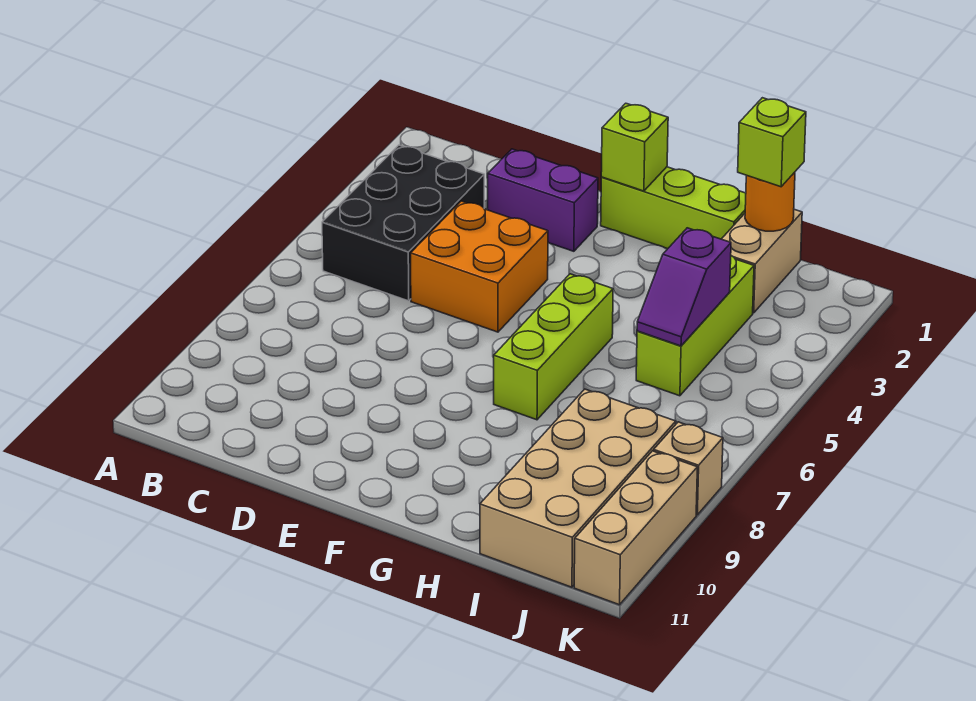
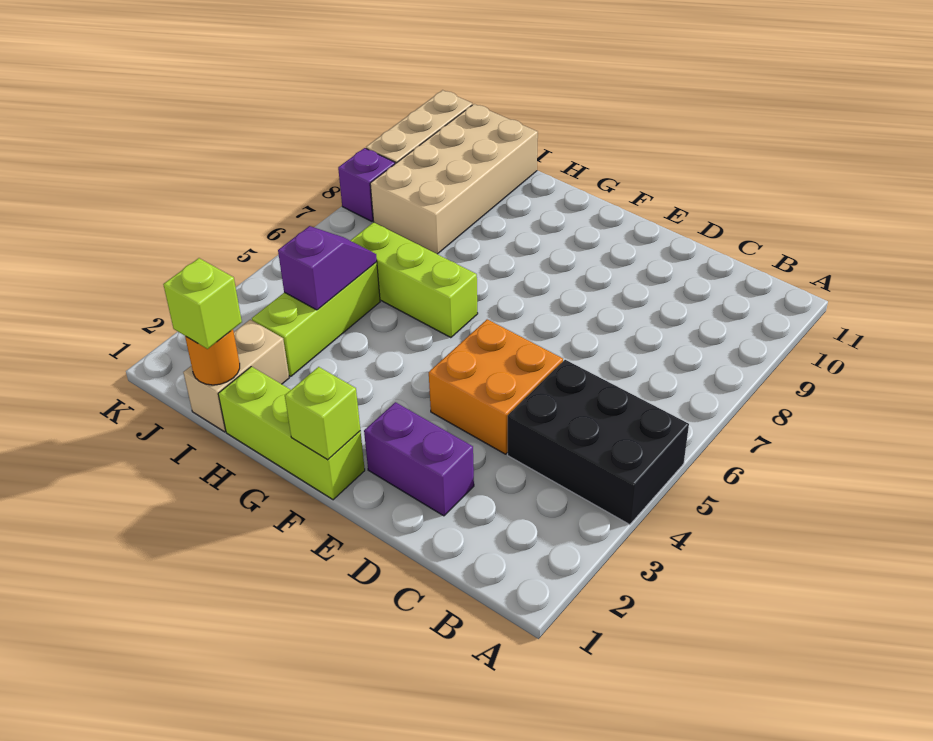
black brick B3:C5 level 1 -> black brick A4:C5 level 1
lime brick G5:G7 level 1 -> lime brick G6:I6 level 1
tan brick K8 level 1 -> purple brick K8 level 1

